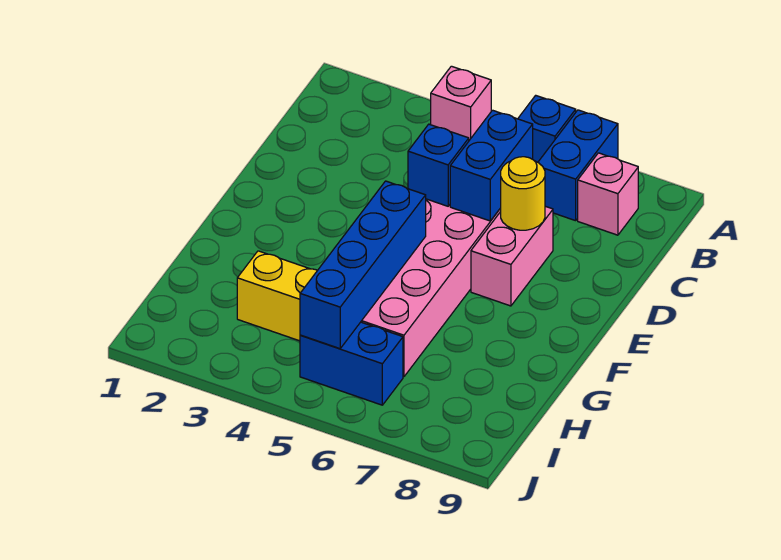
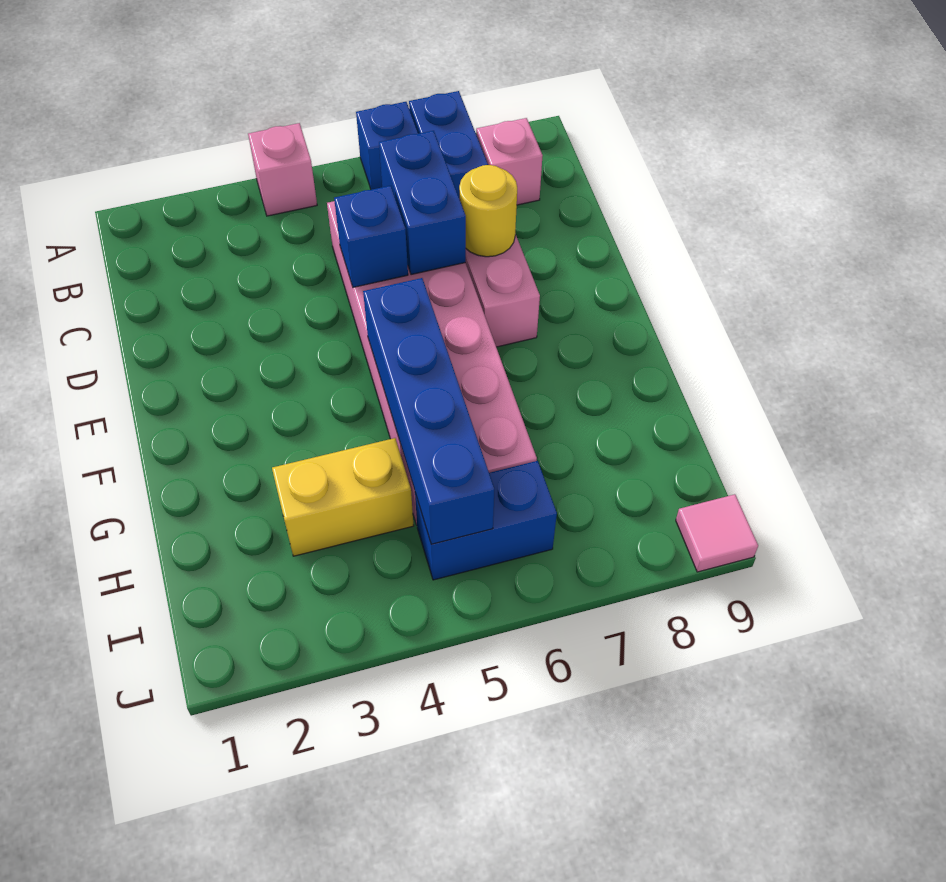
none -> pink tile J9 level 1

